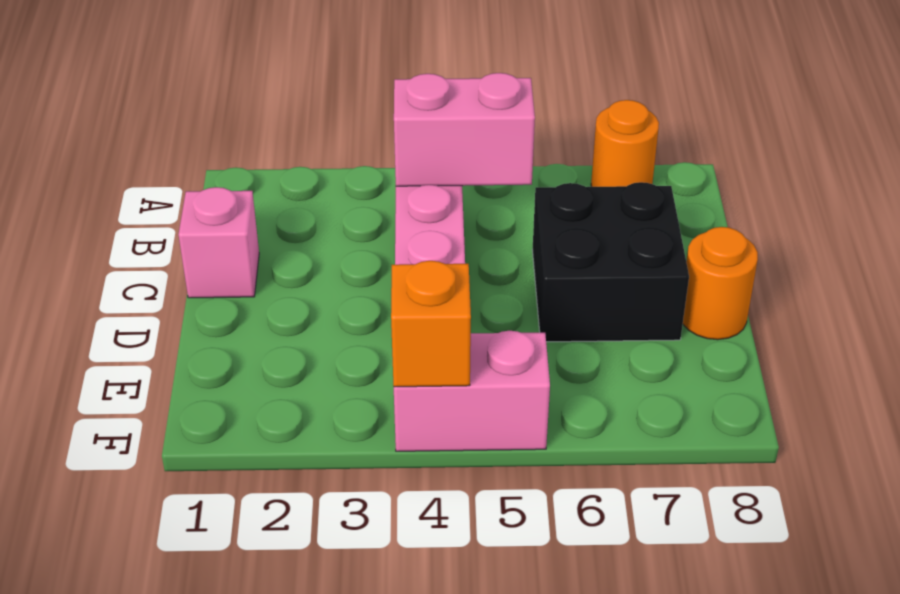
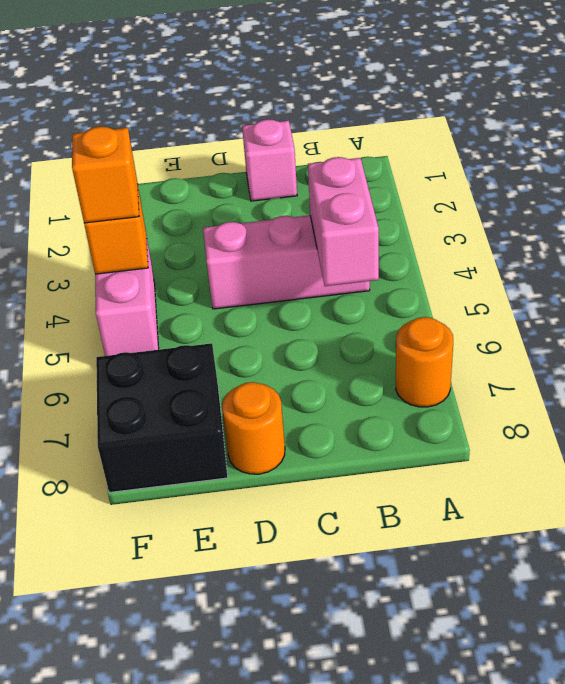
black brick C6:D7 level 1 -> black brick E7:F8 level 1
none -> orange brick F4 level 3

